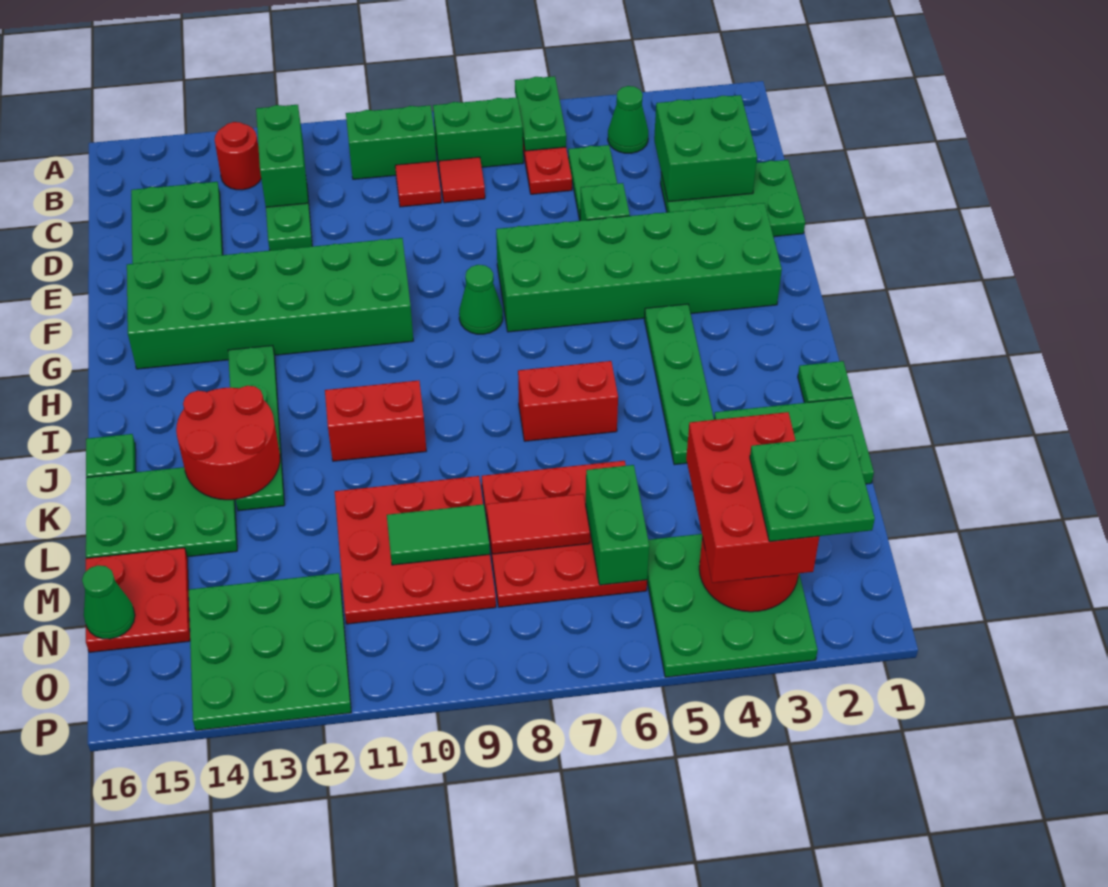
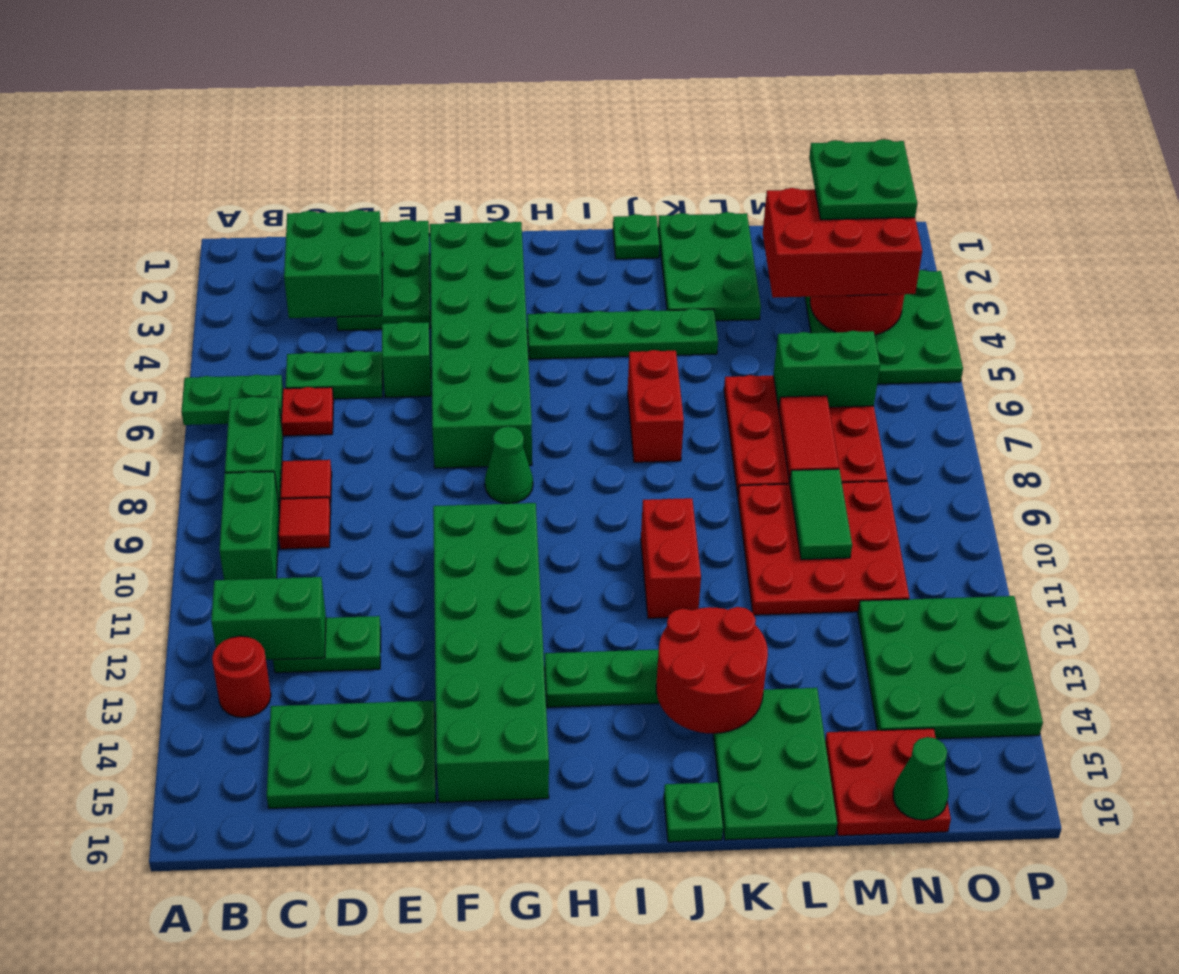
green cone B4 level 1 -> none

